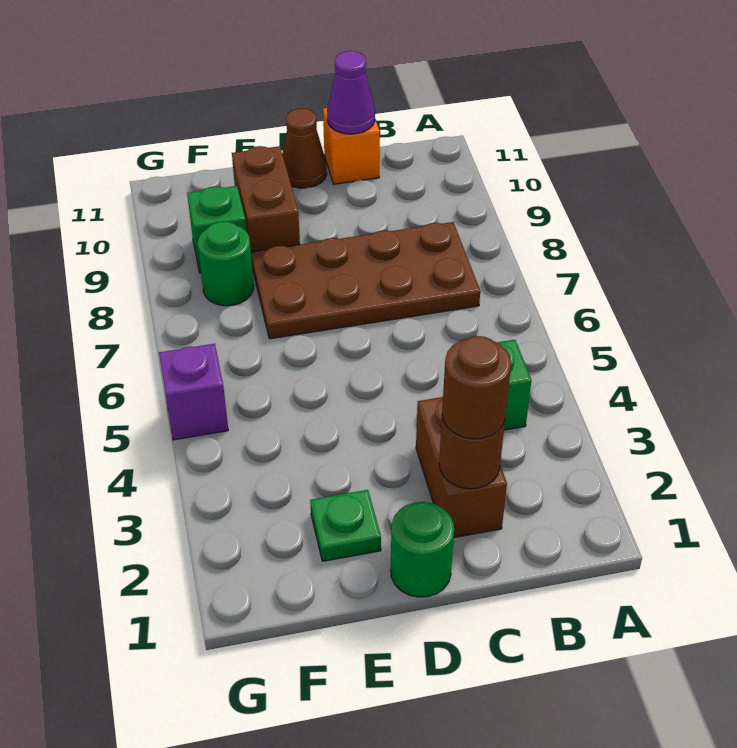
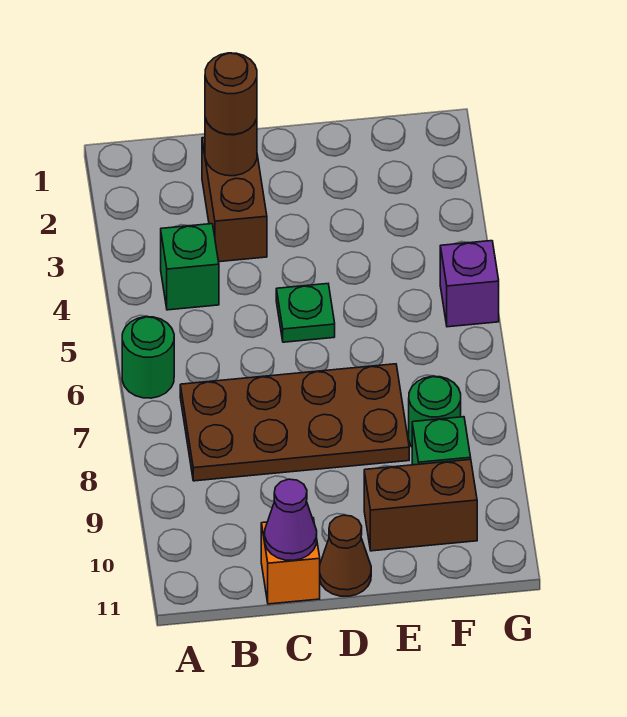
green round brick D1 level 1 -> green round brick A6 level 1
green plate E2 level 1 -> green plate D5 level 1
brown brick E9:E10 level 1 -> brown brick E10:F10 level 1

